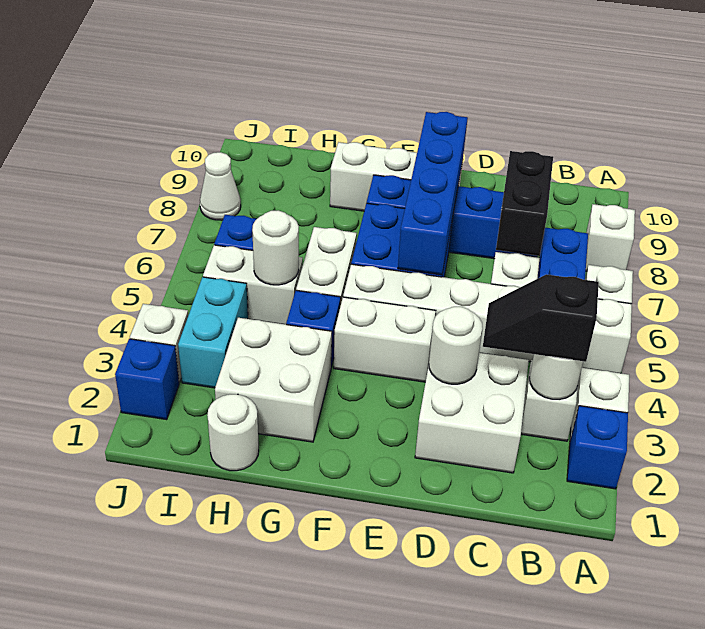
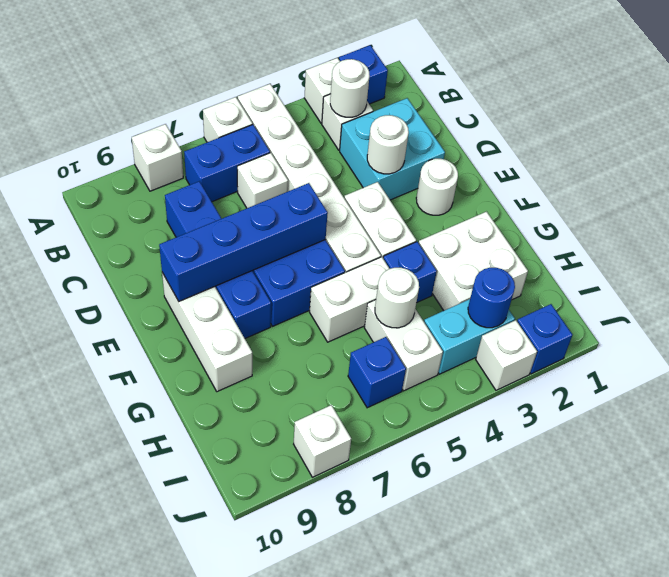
black slope B3:C3 level 3 top B -> none
white brick C2:D3 level 1 -> cyan brick C2:D3 level 1
black brick C7:C8 level 2 -> none
white round brick H1 level 1 -> white round brick E2 level 1
none -> blue round brick I3 level 2
white cone J8 level 1 -> white brick J8 level 1

